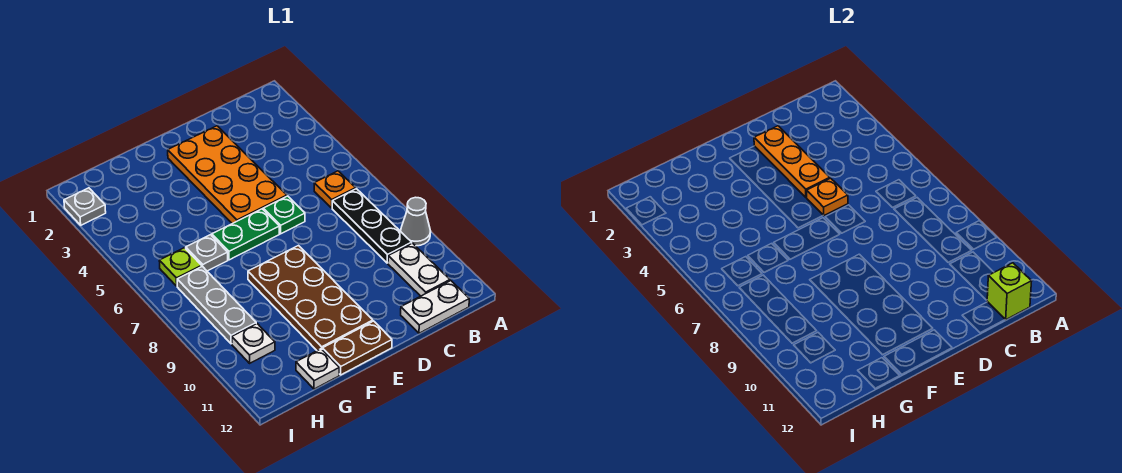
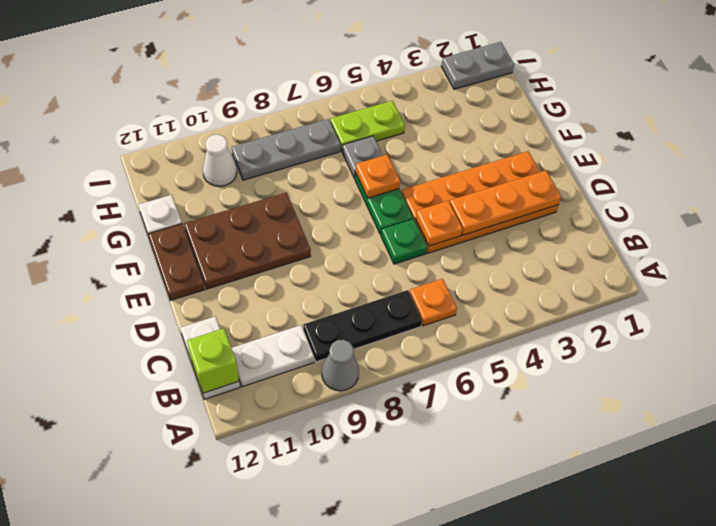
brown plate E8:F11 level 1 -> brown plate E9:F11 level 1
none -> orange plate F6 level 2
lime plate H6 level 1 -> lime plate H5:H6 level 1
white plate H10 level 1 -> white cone H10 level 1
grey plate I2 level 1 -> grey plate I1:I2 level 1

